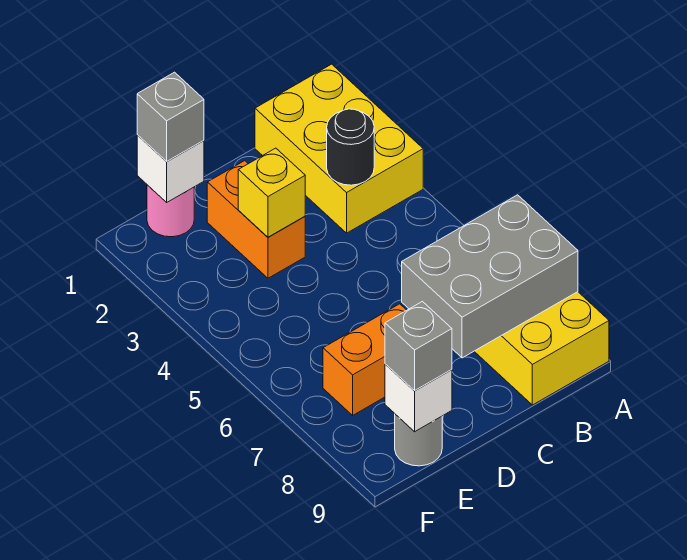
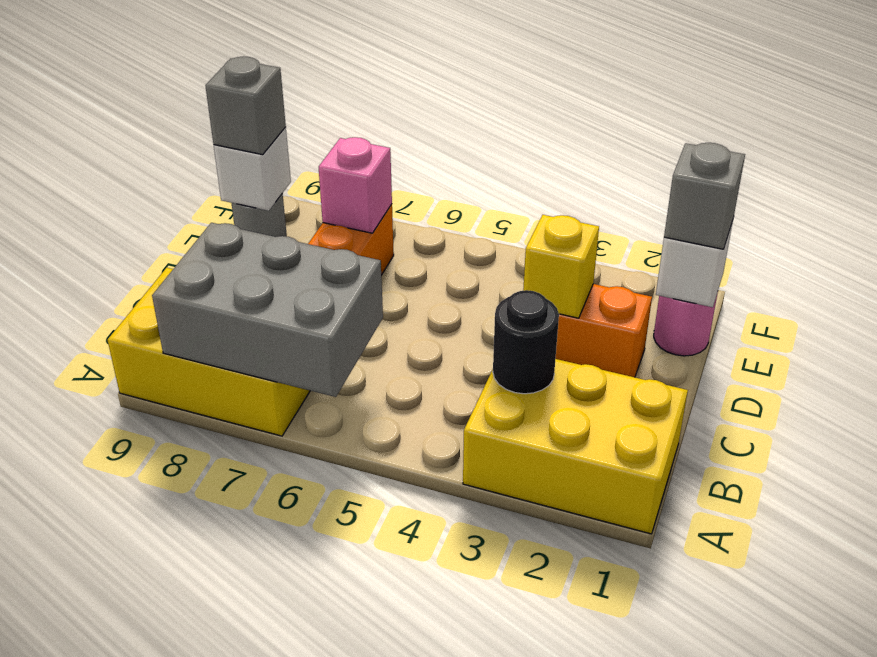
grey brick A7:C8 level 2 -> grey brick A6:B8 level 2
none -> pink brick E7 level 2

